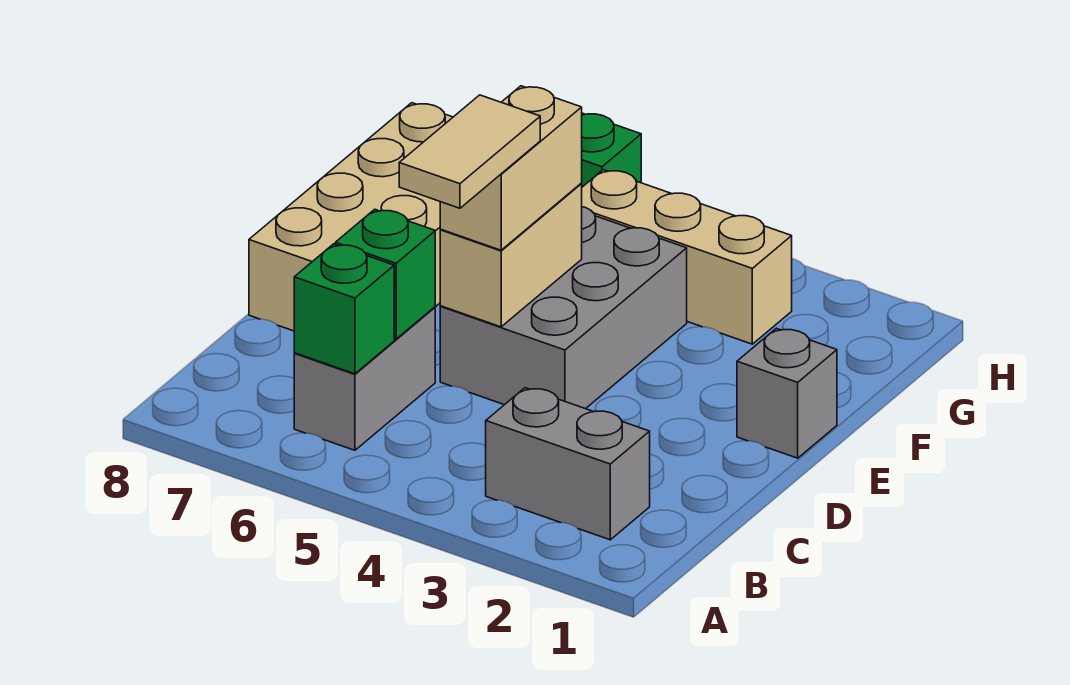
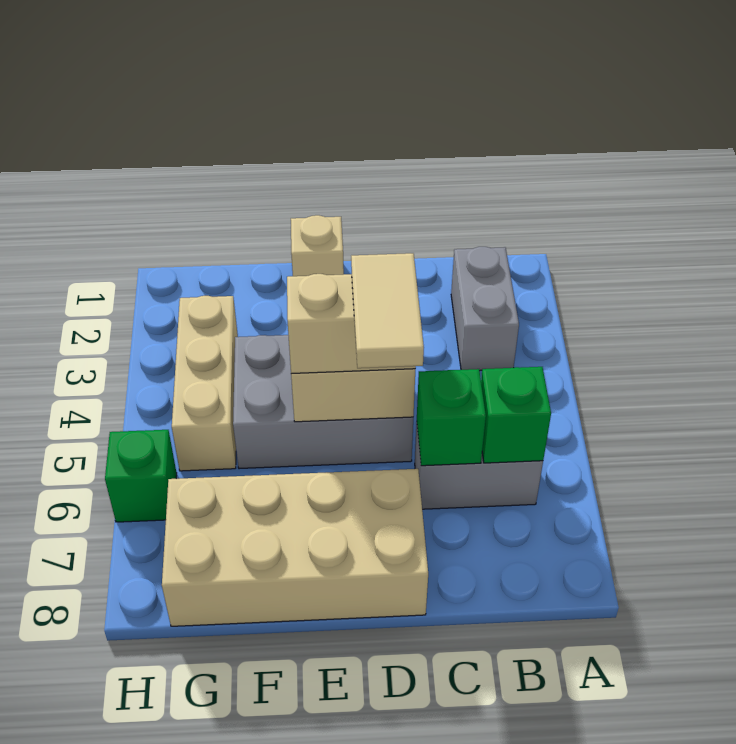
tan tile C5:D5 level 4 -> tan tile D5:D6 level 4
grey brick E1 level 1 -> tan brick E1 level 1

